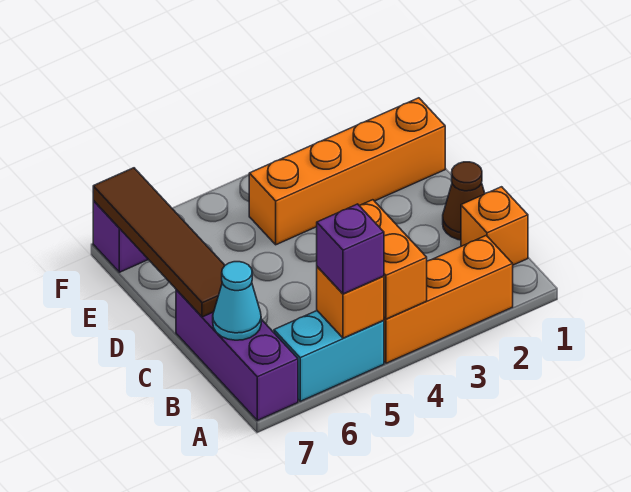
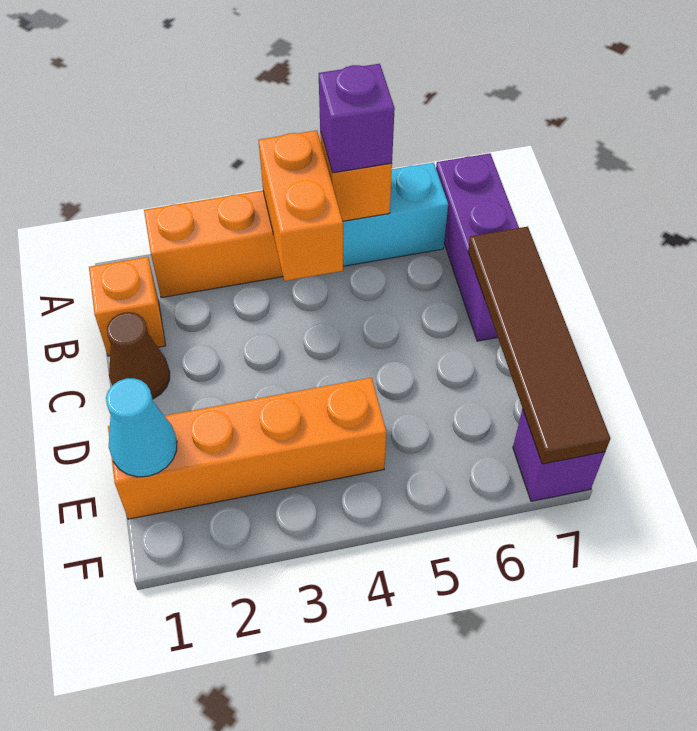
cyan cone B7 level 2 -> cyan cone E1 level 2

